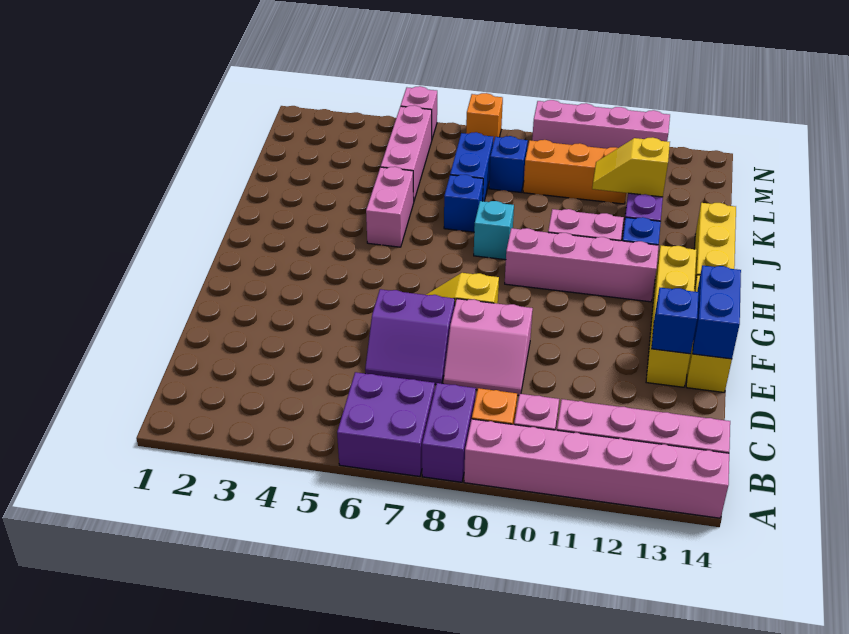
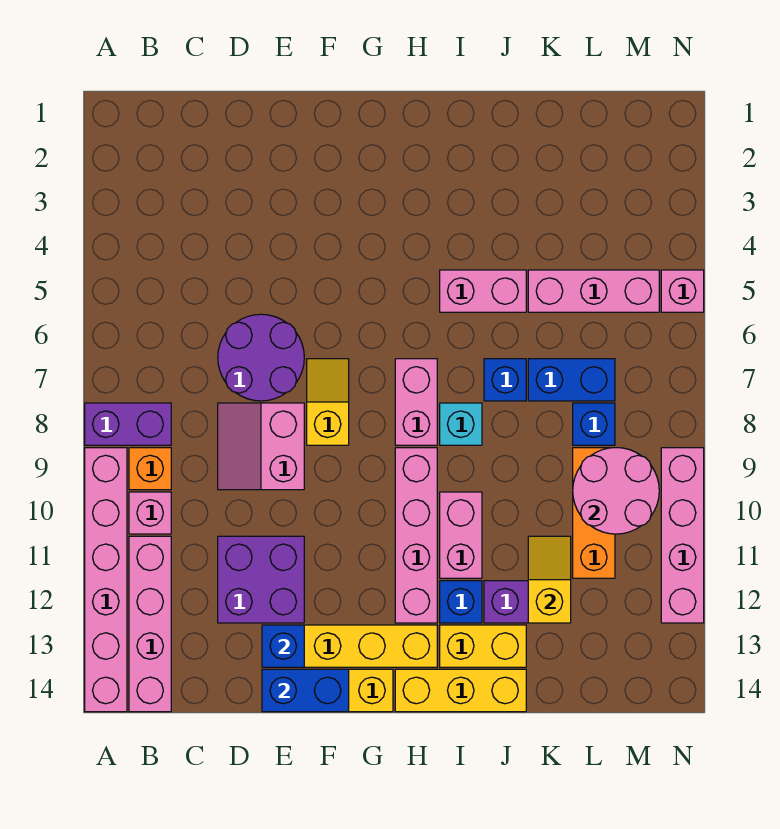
purple brick A6:B7 level 1 -> purple brick D11:E12 level 1
purple slope D6:E7 level 1 top E -> purple round brick D6:E7 level 1
none -> pink brick H7:H8 level 1
none -> yellow brick I13:J13 level 1
none -> pink round brick L9:M10 level 2
orange brick N7 level 1 -> none

